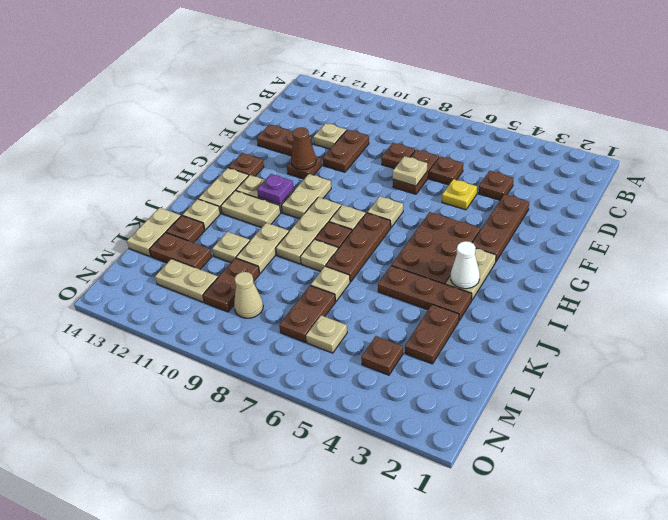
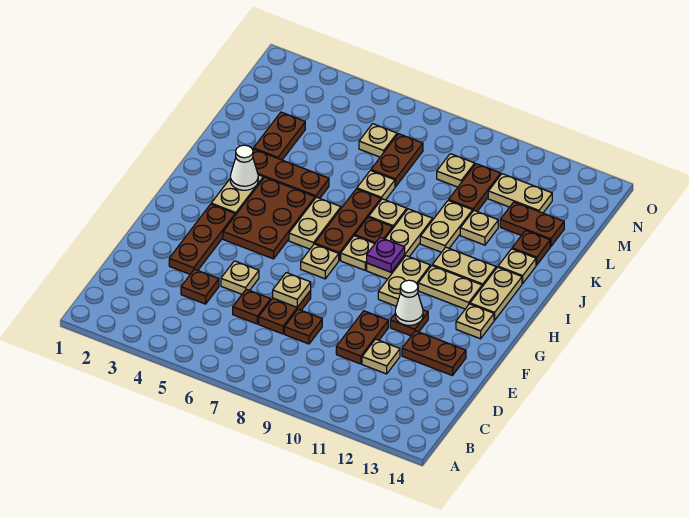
yellow plate E5 level 1 -> tan plate E5 level 1
brown cone F11 level 2 -> white cone F11 level 2
brown plate G13 level 1 -> tan plate G13 level 1
purple plate H11 level 2 -> purple plate H9 level 2
tan plate K14:L14 level 1 -> tan plate H6:I6 level 1
brown plate M4 level 1 -> none
tan cone M9 level 1 -> tan plate M9 level 1

